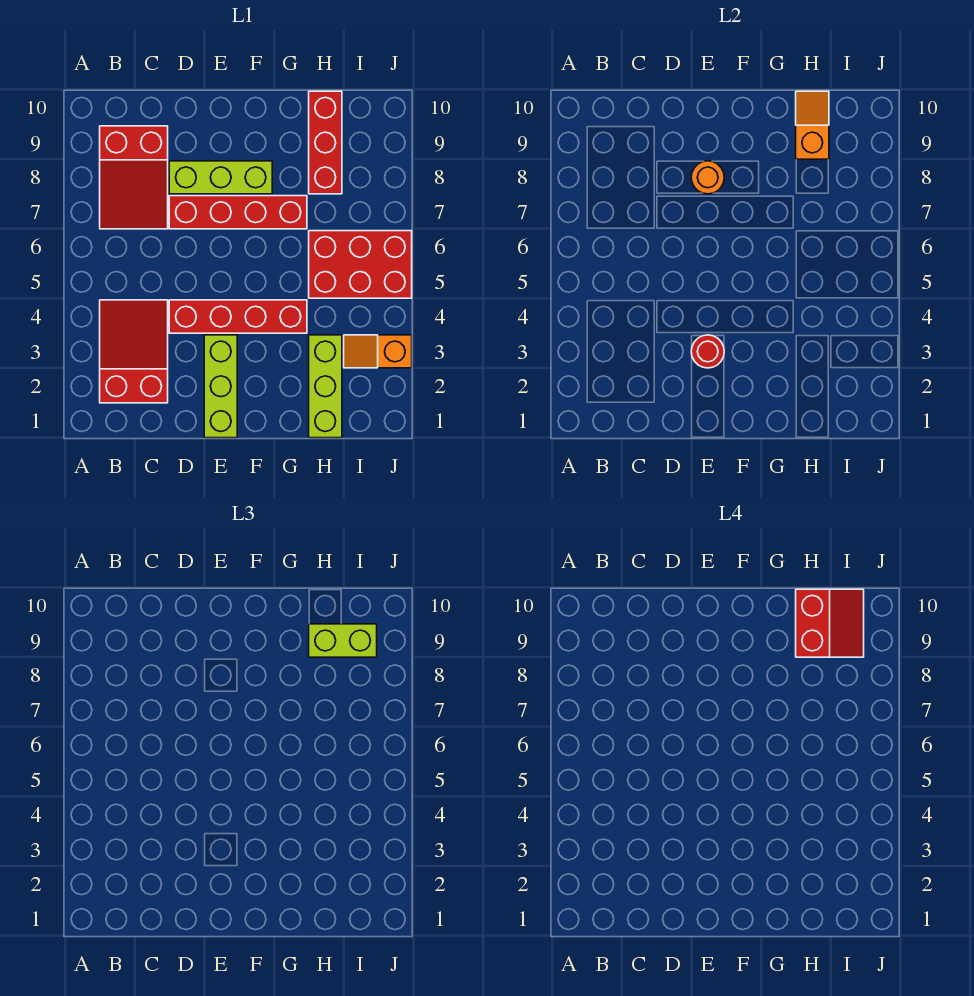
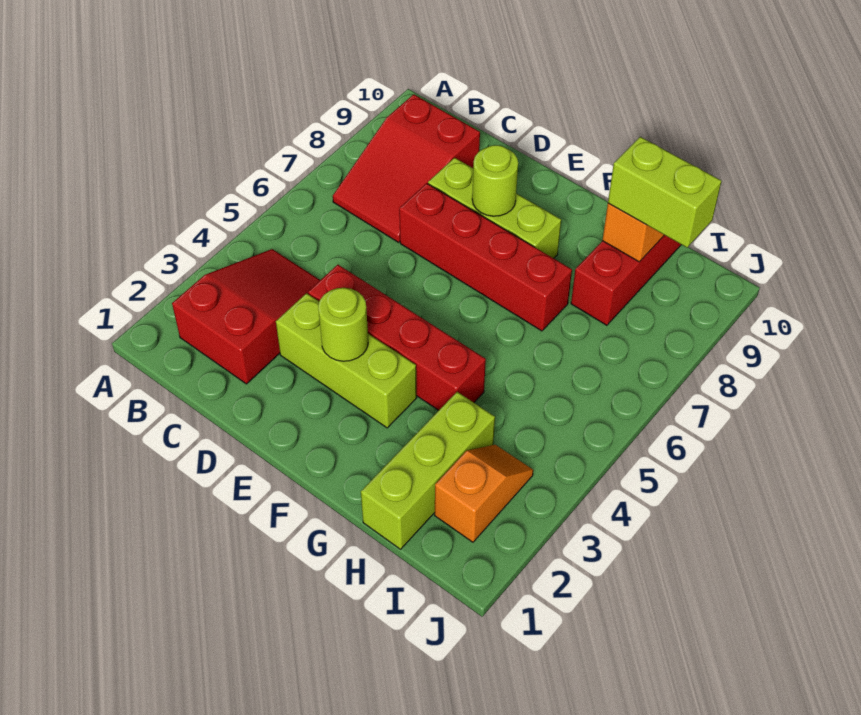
lime brick E1:E3 level 1 -> lime brick D3:F3 level 1
red round brick E3 level 2 -> lime round brick E3 level 2
orange round brick E8 level 2 -> lime round brick E8 level 2
red brick H5:J6 level 1 -> none
red slope H9:I10 level 4 top H -> none
orange slope I3:J3 level 1 top J -> orange slope I2:I3 level 1 top 2

